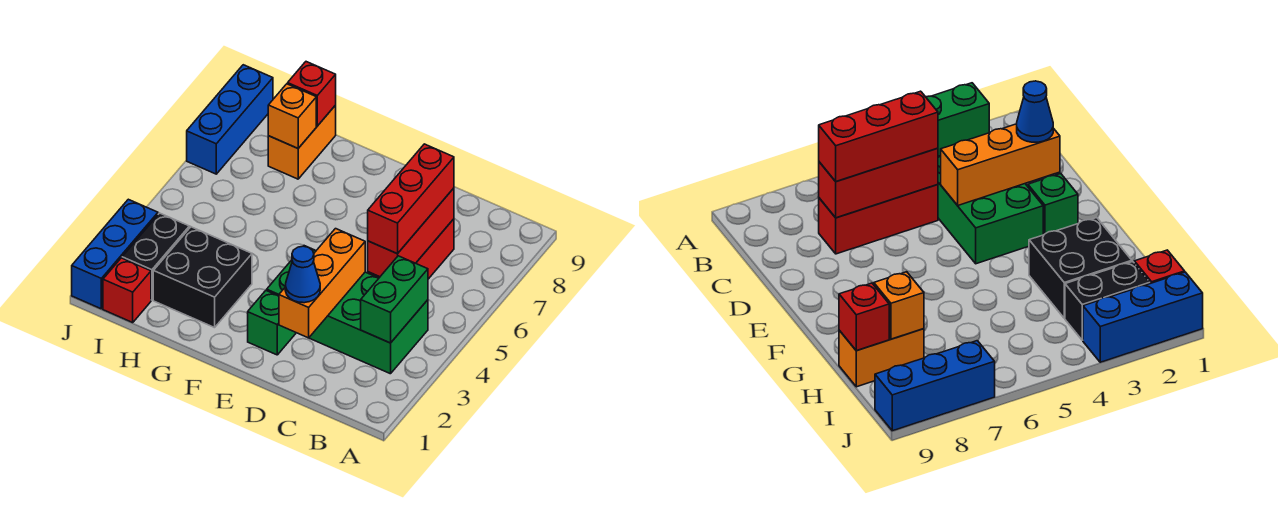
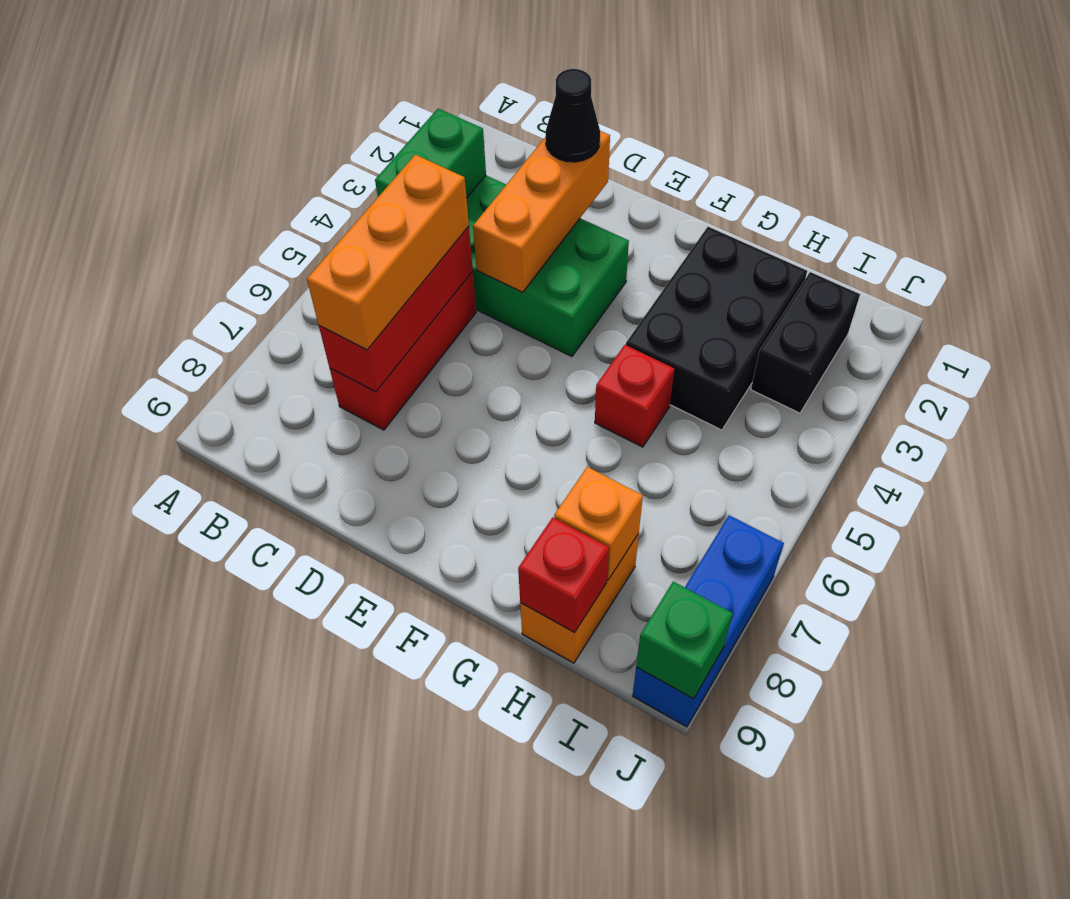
red brick C5:C7 level 3 -> orange brick C5:C7 level 3
blue cone D2 level 3 -> black cone D2 level 3
green brick E2 level 1 -> green brick J9 level 2
black brick G2:H3 level 1 -> black brick G2:H4 level 1
red brick I1 level 1 -> red brick G5 level 1
blue brick J1:J3 level 1 -> none

